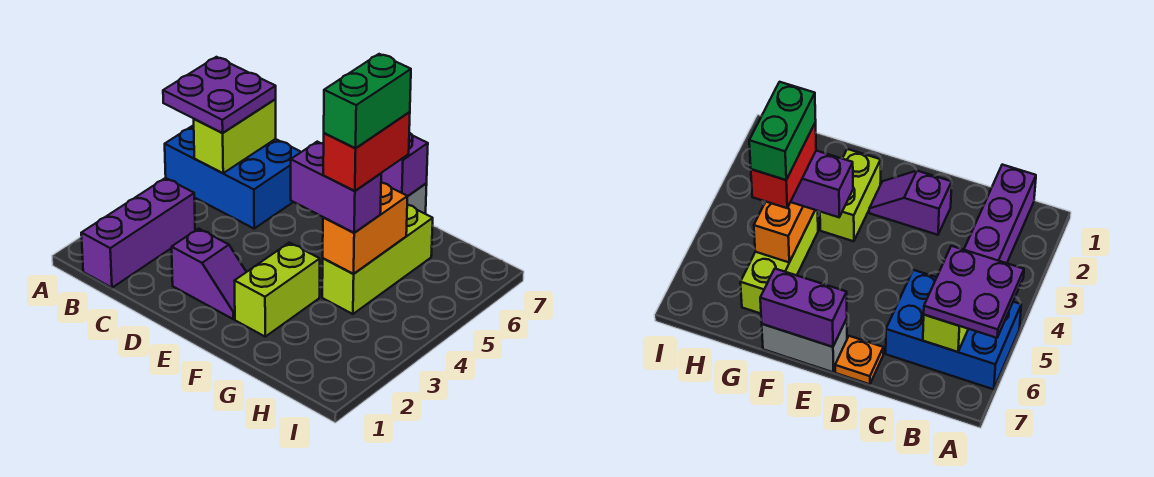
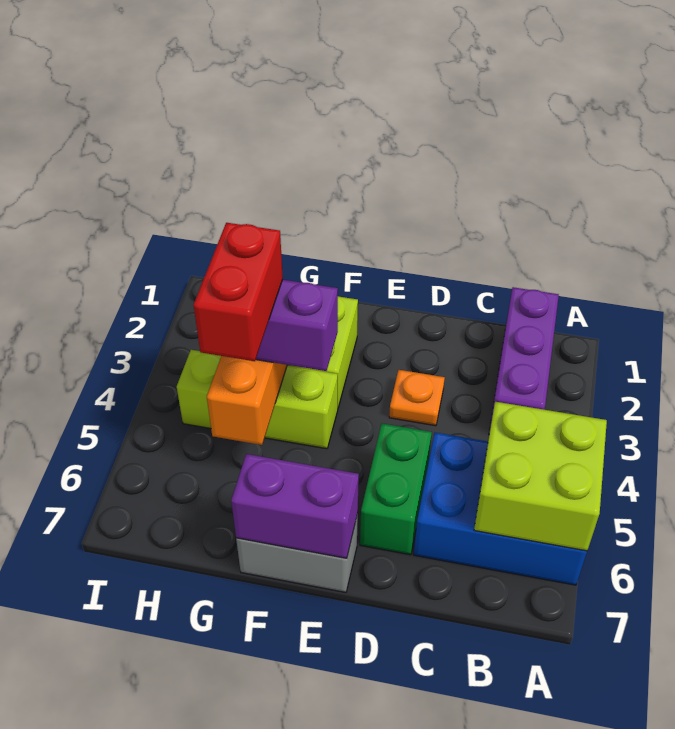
purple plate A5:B6 level 3 -> none
lime brick B5:B6 level 2 -> lime brick A5:B6 level 2
purple slope D2:E2 level 1 top D -> none
orange plate D7 level 1 -> orange plate D3 level 1
lime brick G4:G6 level 1 -> lime brick F4:H4 level 1
green brick G4:G5 level 5 -> green brick D5:D6 level 1

